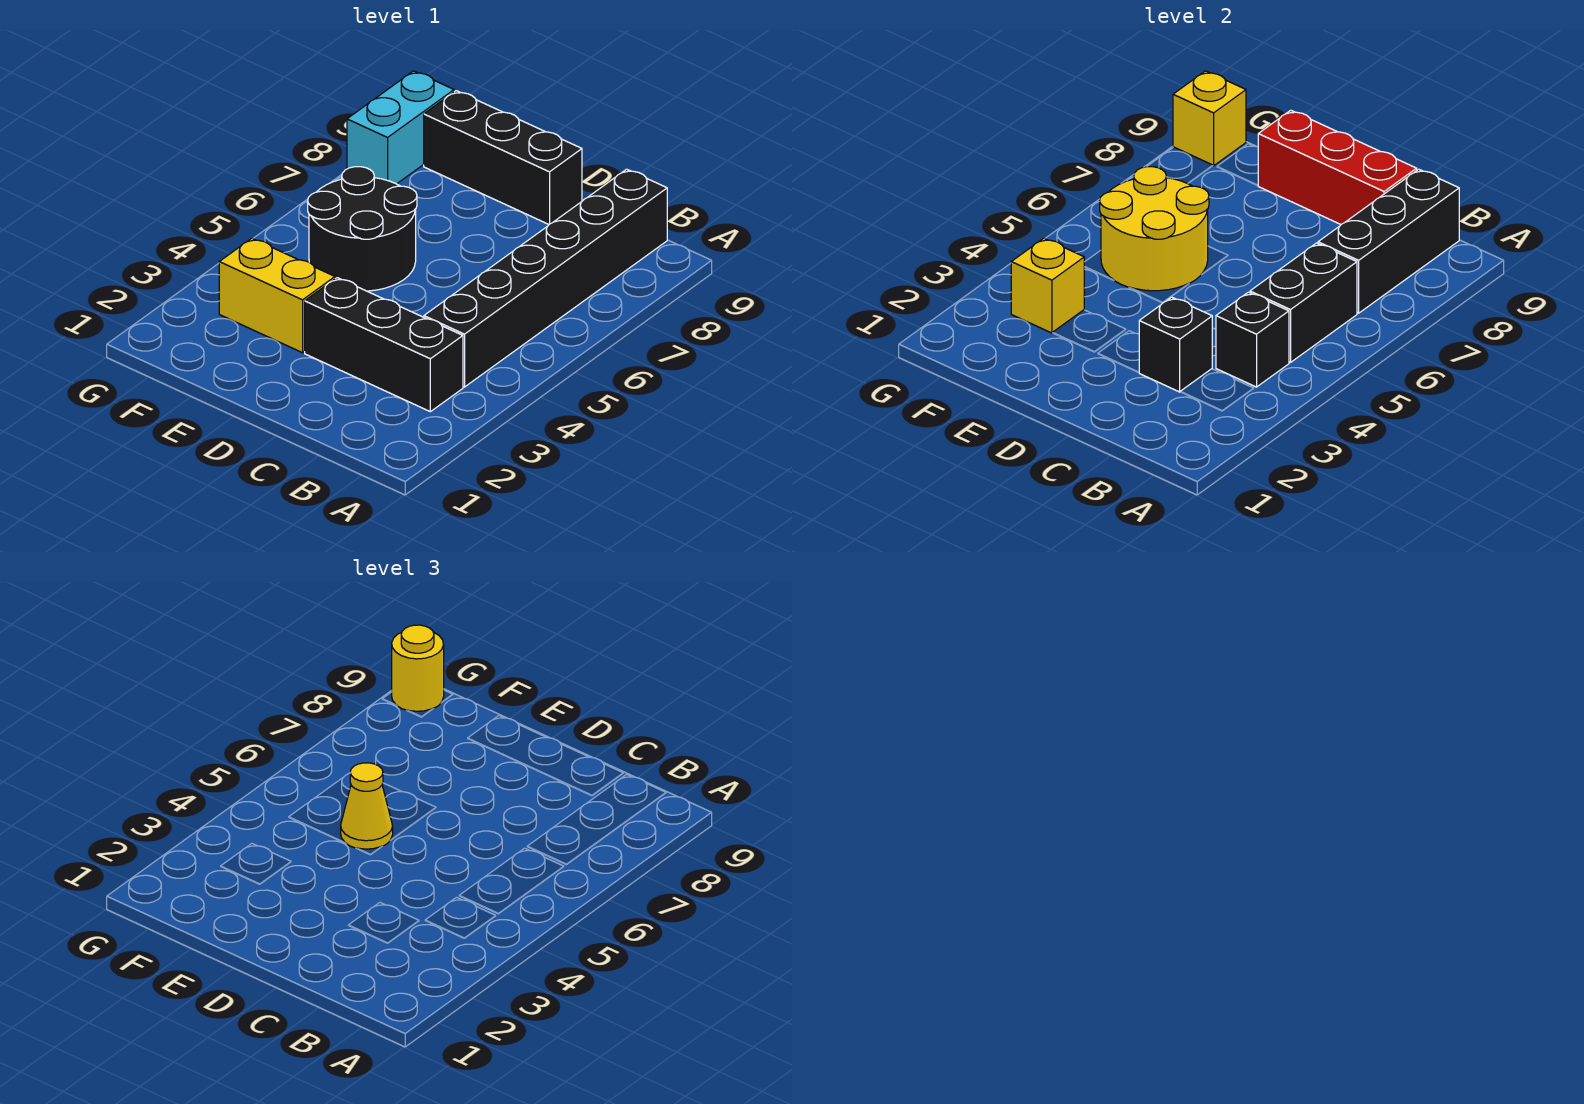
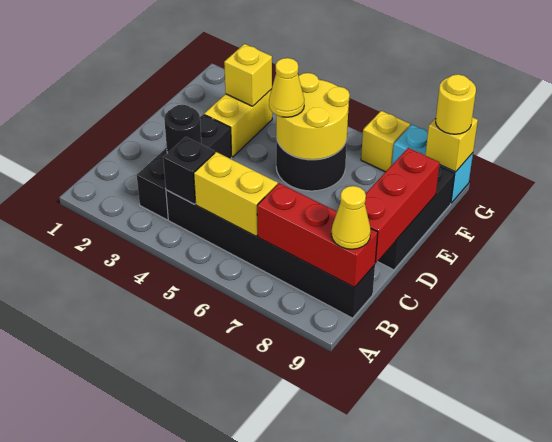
black brick B5:B6 level 2 -> yellow brick B5:B6 level 2
black brick B7:B9 level 2 -> red brick B7:B9 level 2
none -> yellow cone B9 level 3
black brick C3 level 2 -> black round brick C3 level 2
none -> yellow brick G7 level 1

